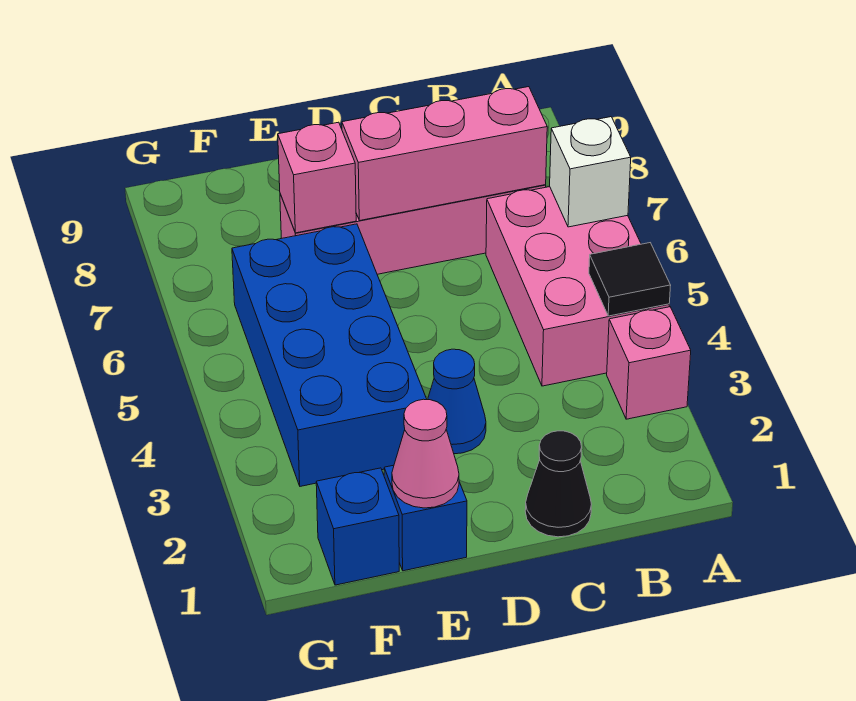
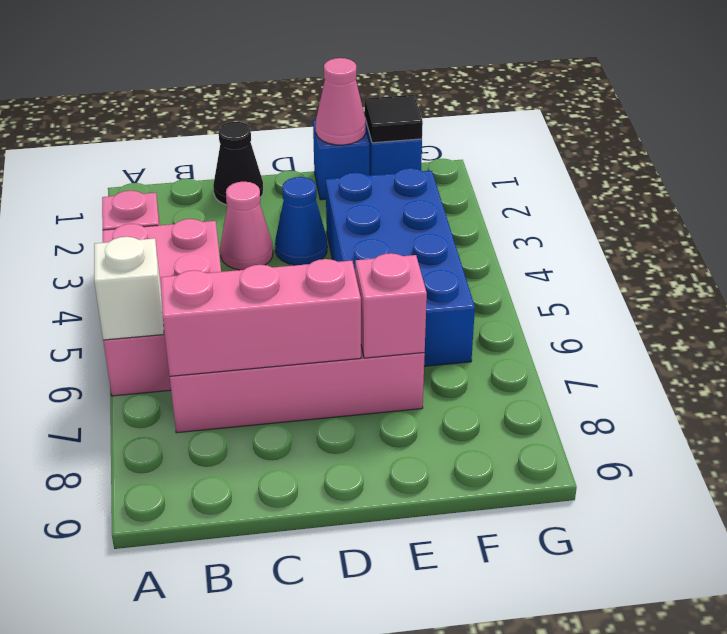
black tile A4 level 2 -> black tile F1 level 2
none -> pink cone C3 level 1

